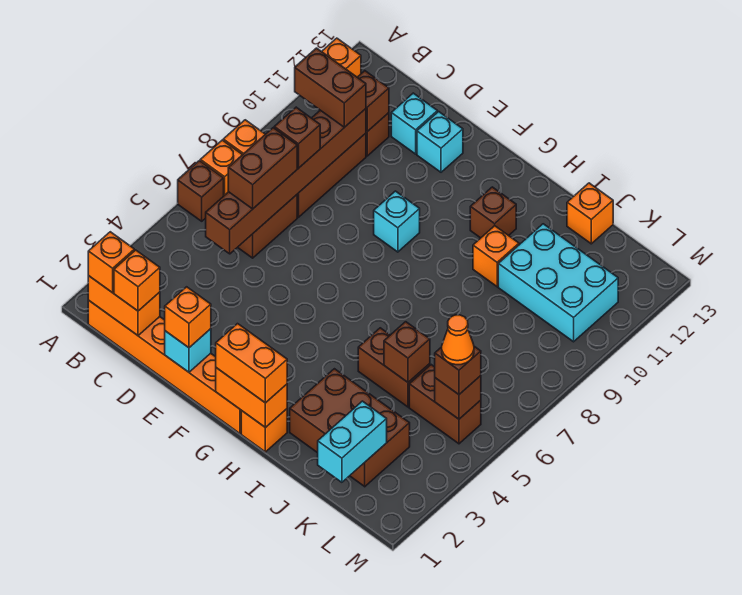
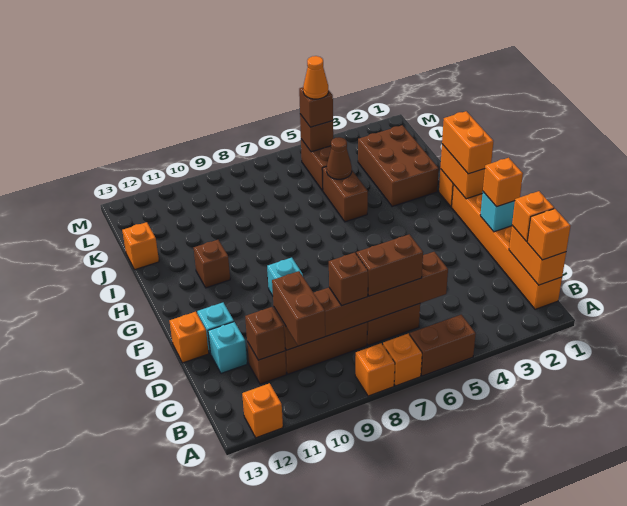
brown brick A6 level 1 -> brown brick A5:A6 level 1
orange brick I10 level 1 -> orange brick E13 level 1
brown brick J5 level 2 -> brown cone J5 level 2
cyan brick J10:L11 level 1 -> none
cyan brick K1:K2 level 2 -> none

